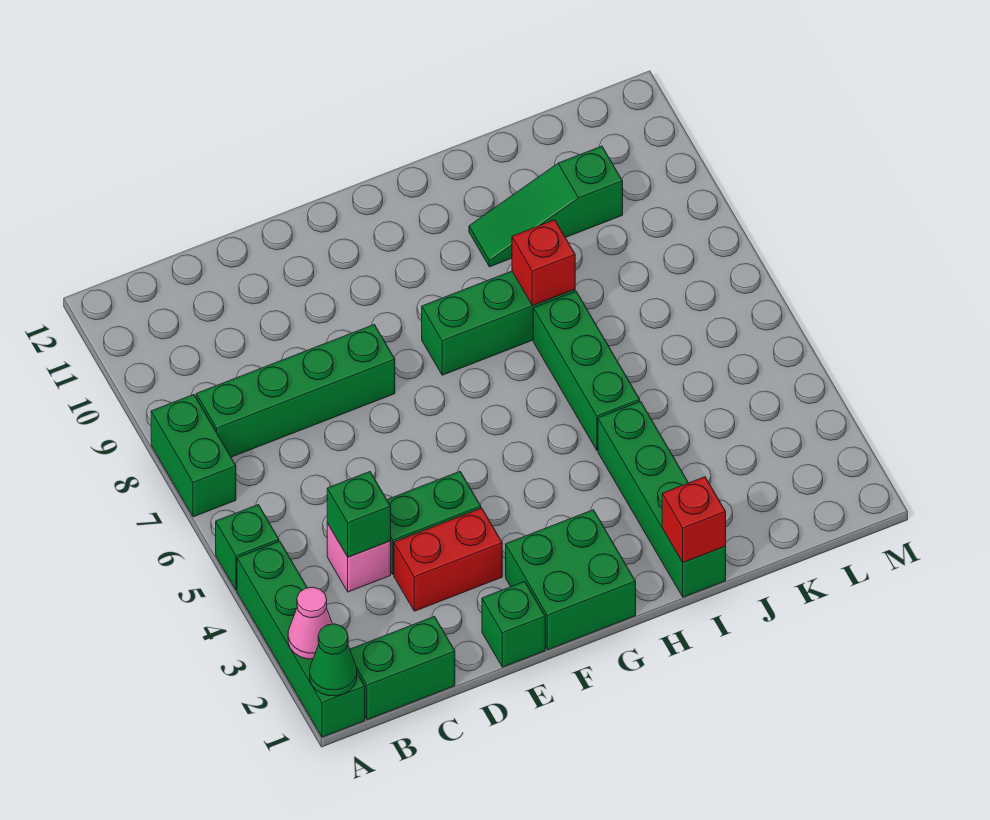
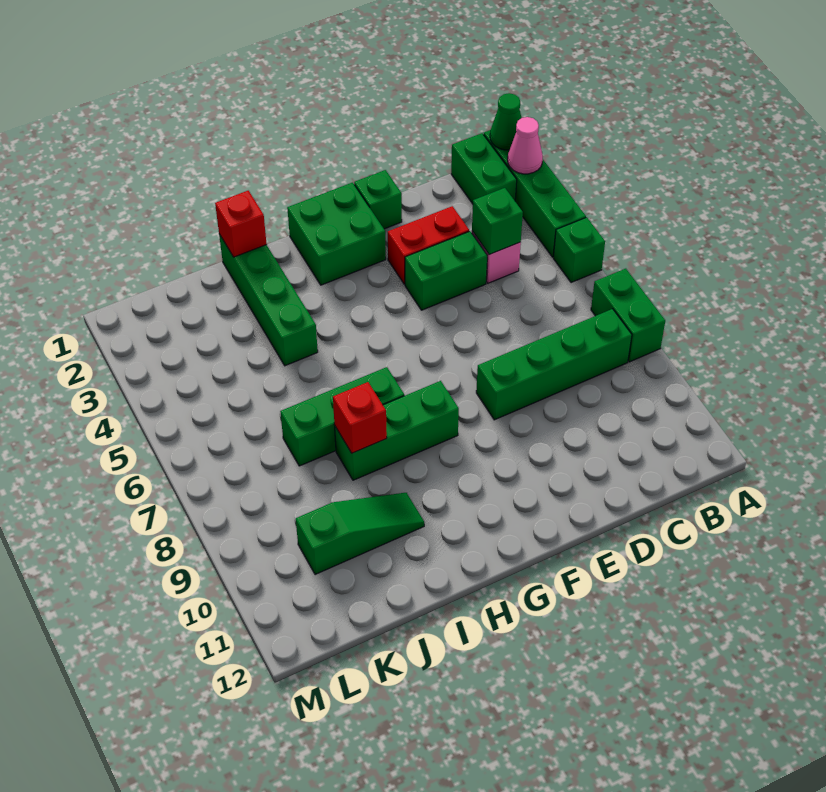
green brick B1:C1 level 1 -> green brick B1:B2 level 1
green brick I5:I7 level 1 -> green brick H7:J7 level 1

